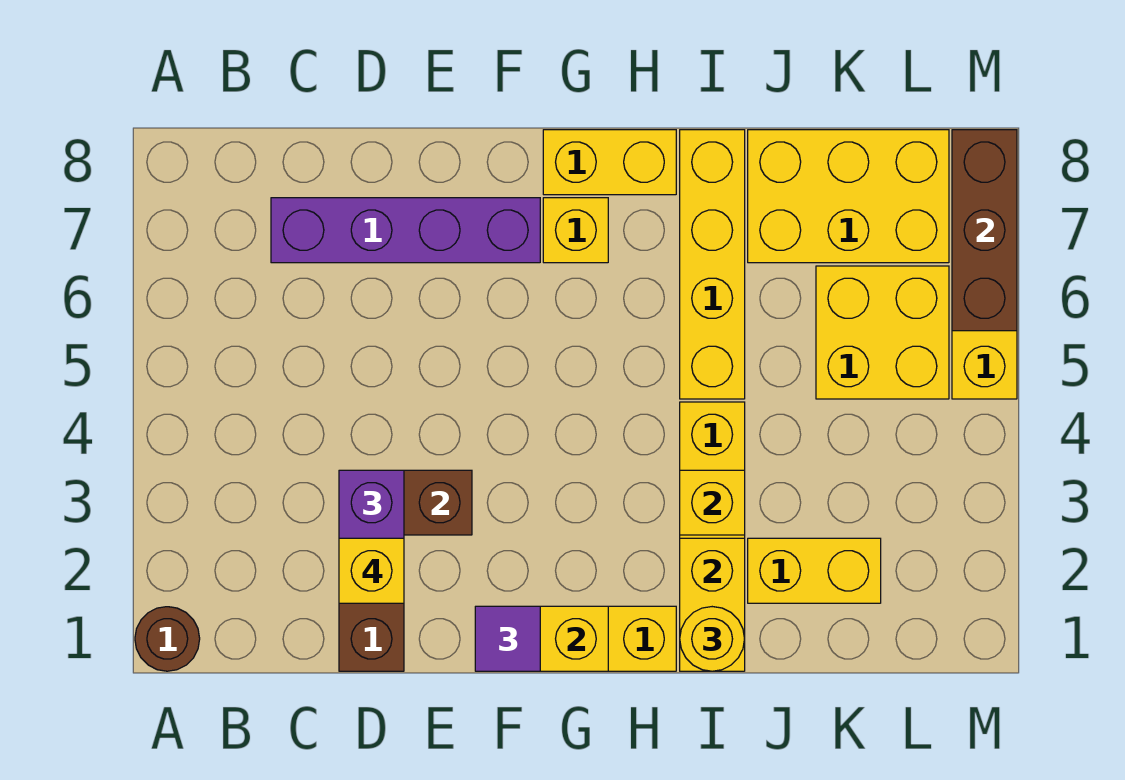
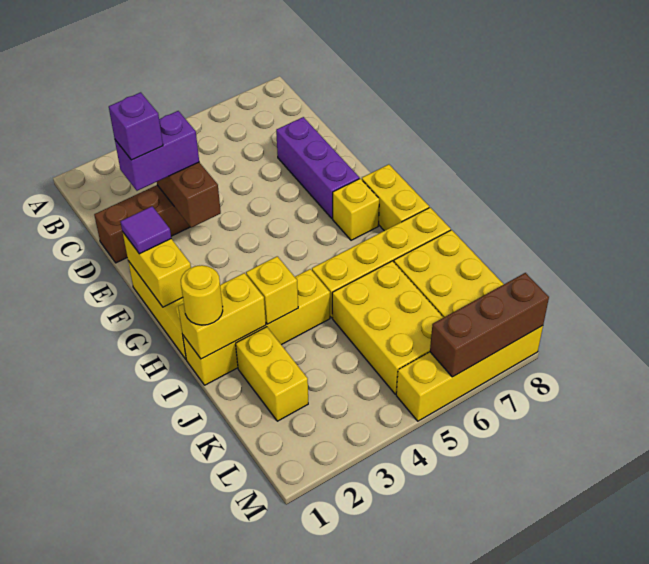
brown round brick A1 level 1 -> none
purple brick C7:F7 level 1 -> purple brick D7:F7 level 1
yellow brick D2 level 4 -> purple brick D2 level 4
yellow brick K5:L6 level 1 -> yellow brick J5:L6 level 1

